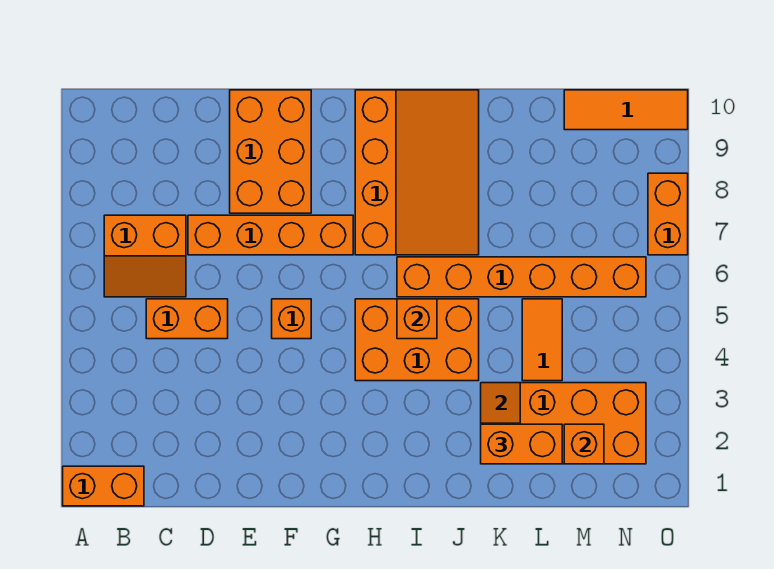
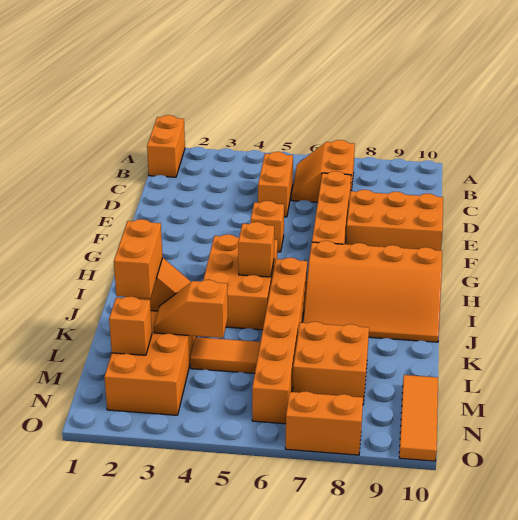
none -> orange slope L3:L4 level 2 top 4
none -> orange brick L7:M8 level 1

